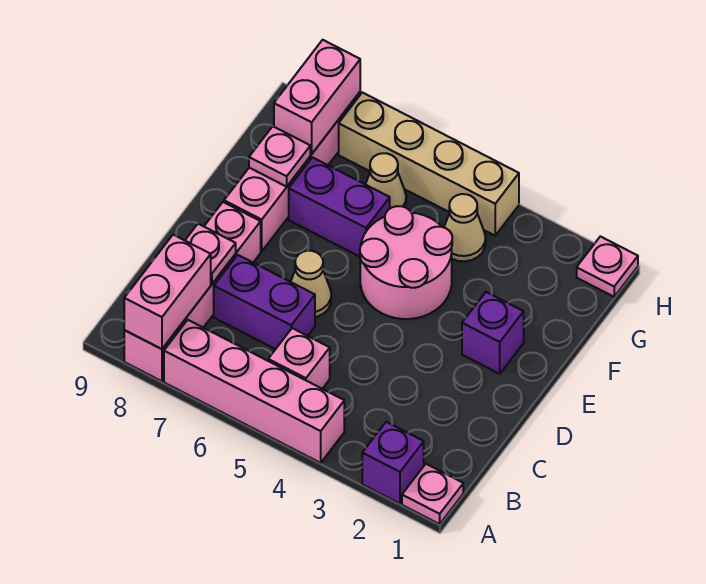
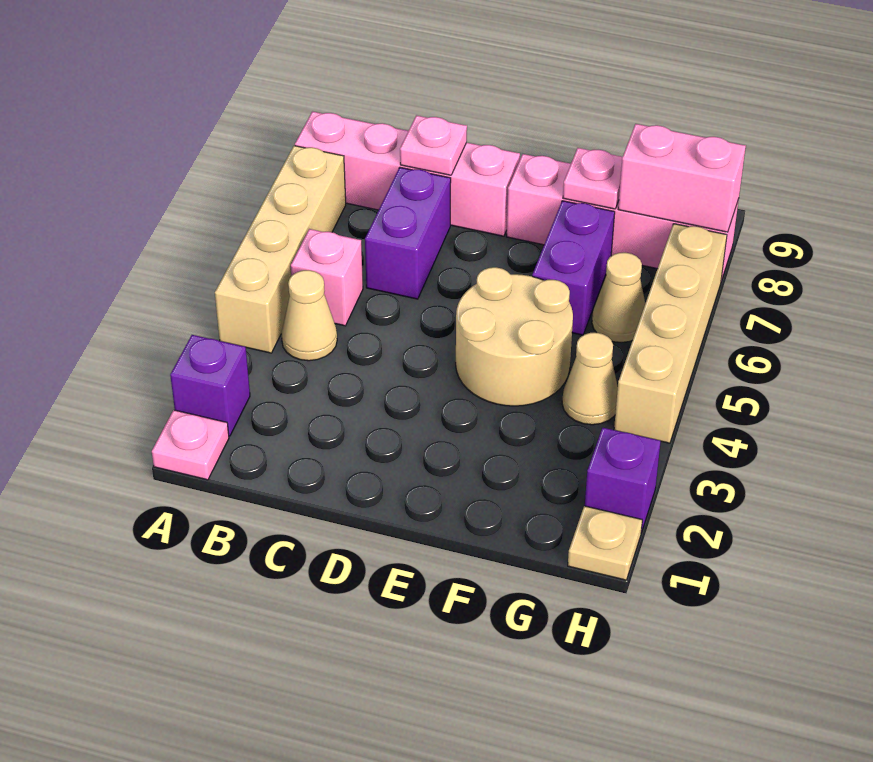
pink brick A4:A7 level 1 -> tan brick A4:A7 level 1
pink brick A8:B8 level 2 -> none
tan cone D6 level 1 -> tan cone B4 level 1
purple brick E2 level 1 -> purple brick H2 level 1
pink round brick E4:F5 level 1 -> tan round brick E4:F5 level 1
pink plate H1 level 1 -> tan plate H1 level 1

